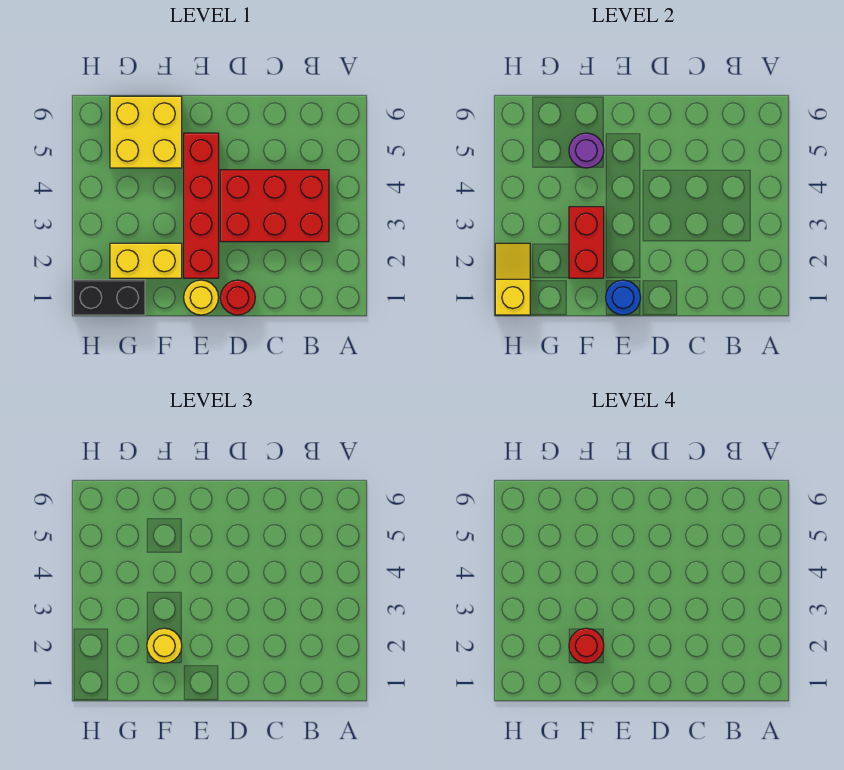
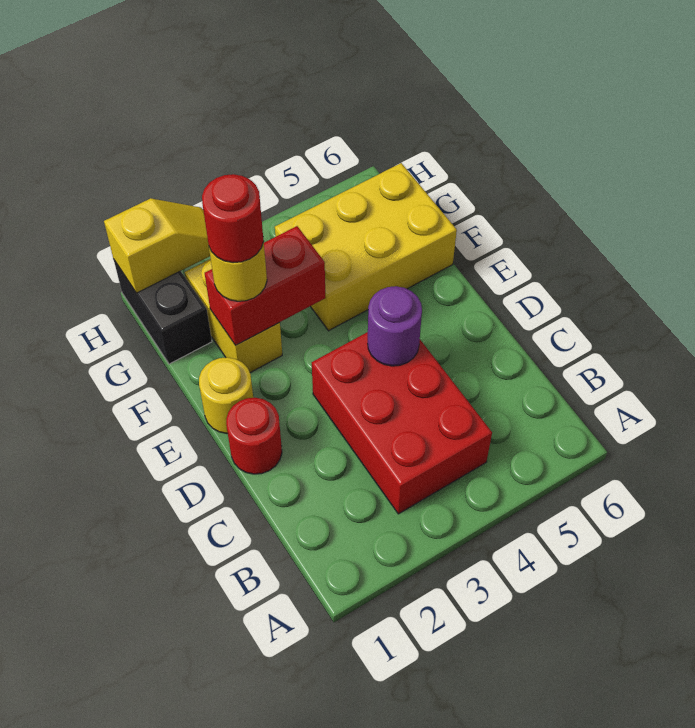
blue round brick E1 level 2 -> none
red brick E2:E5 level 1 -> none
yellow brick F5:G6 level 1 -> yellow brick F4:G6 level 1
purple round brick F5 level 2 -> purple round brick D4 level 2

